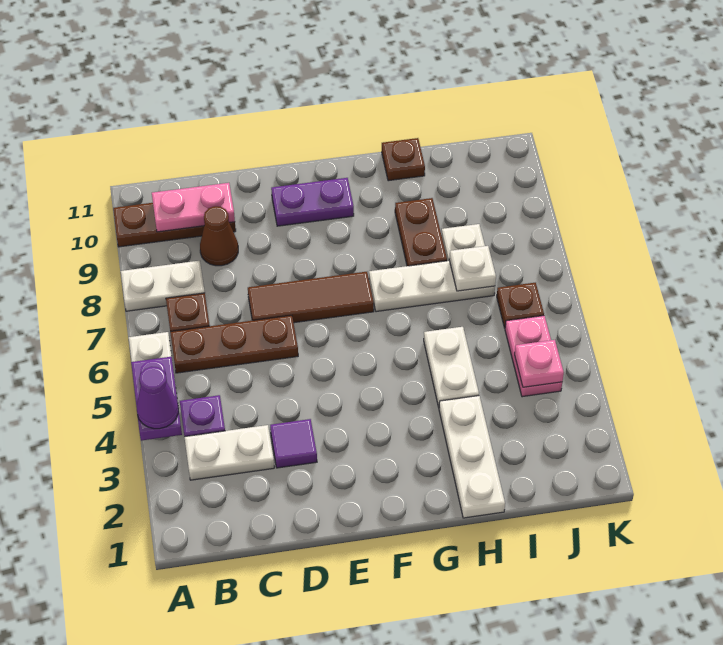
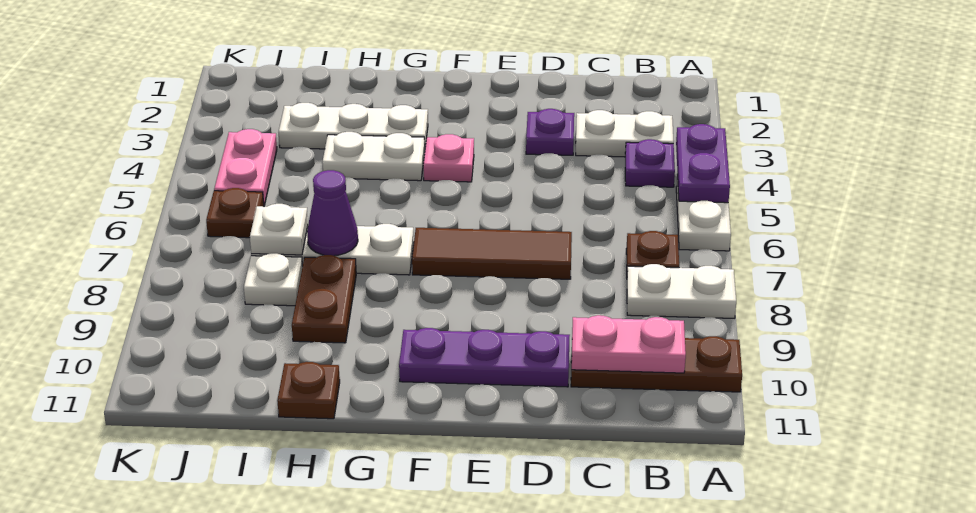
purple cone A4 level 3 -> purple cone H7 level 2
brown plate B6:D6 level 1 -> none
brown cone C9 level 1 -> none
purple tile D3 level 1 -> purple plate D3 level 1
purple plate E10:F10 level 1 -> purple plate D10:F10 level 1
white plate H1:H3 level 1 -> white plate G3:I3 level 1
white plate H4:H5 level 1 -> white plate G4:H4 level 1
pink plate J4 level 2 -> pink plate F4 level 1

